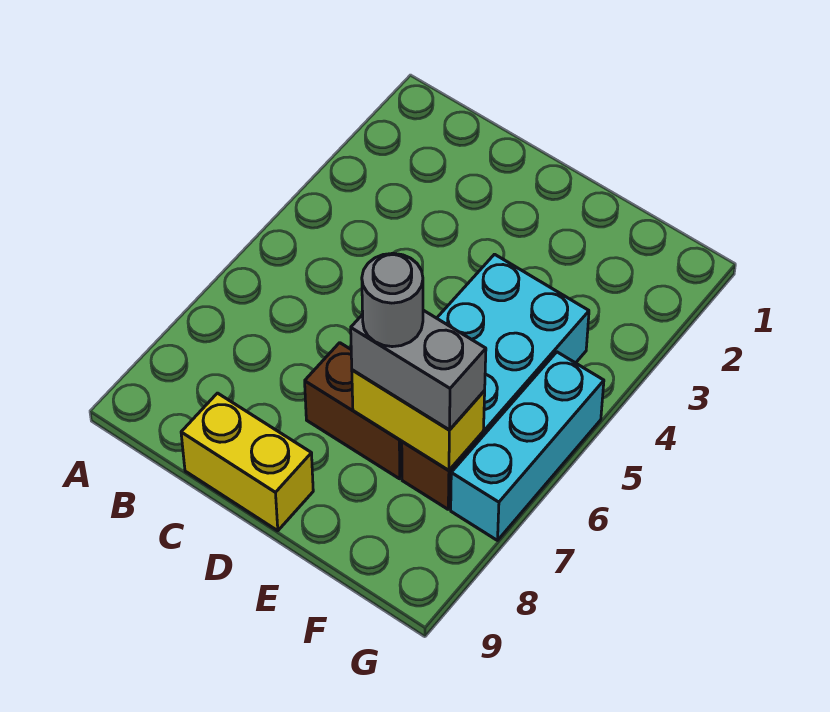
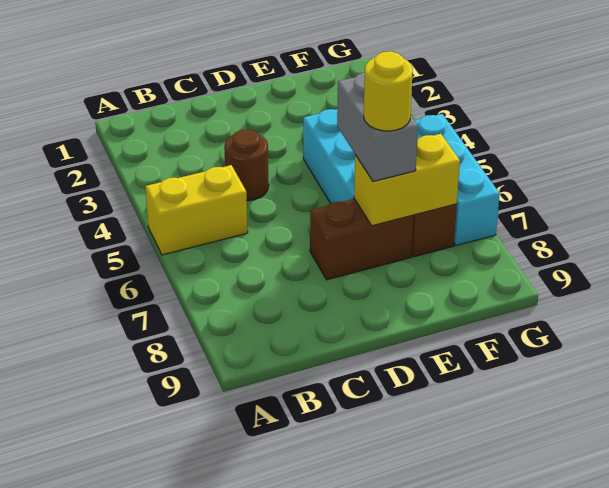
none -> brown round brick C4 level 1
yellow brick C9:D9 level 1 -> yellow brick A5:B5 level 1
grey brick E7:F7 level 3 -> grey brick E6:E7 level 3
grey round brick E7 level 4 -> yellow round brick E7 level 4

